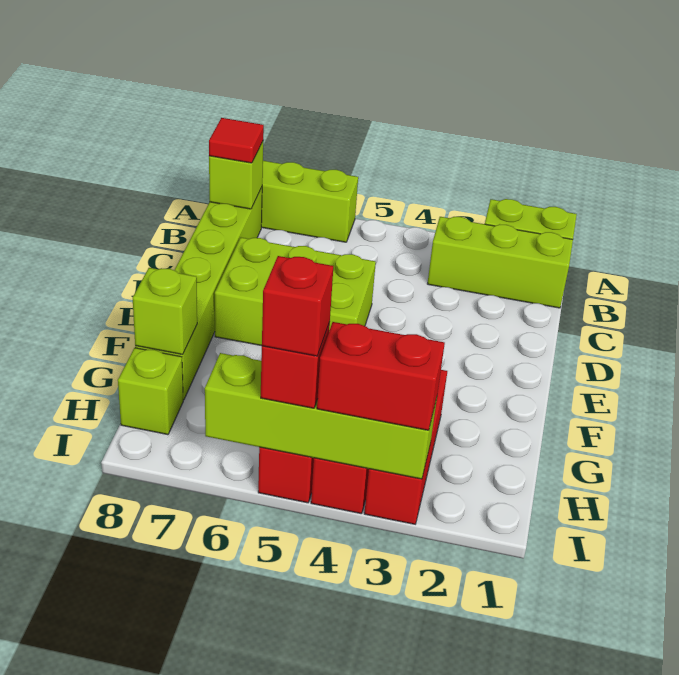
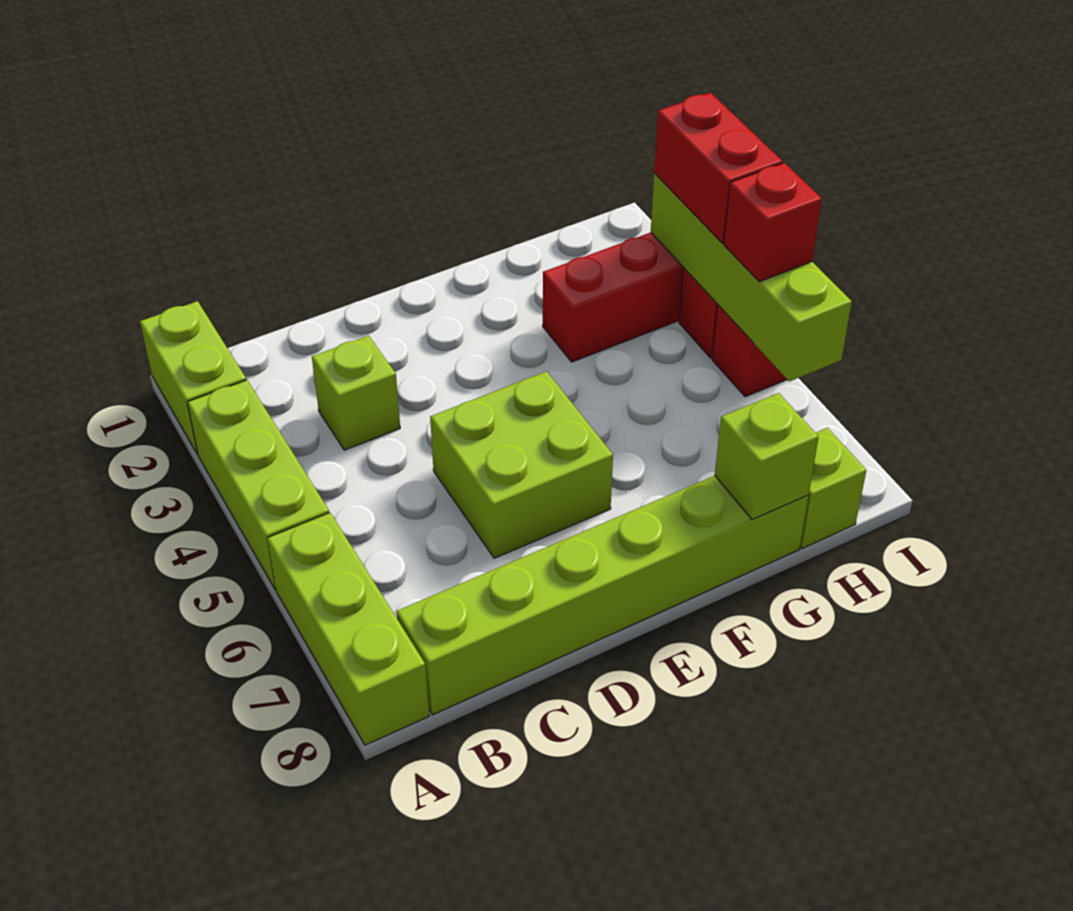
lime brick B1:B3 level 1 -> lime brick A3:A5 level 1
lime brick B8 level 2 -> lime brick C3 level 1
red tile B8 level 3 -> none
lime brick D5:E7 level 1 -> lime brick D5:E6 level 1
red brick I5 level 4 -> none

